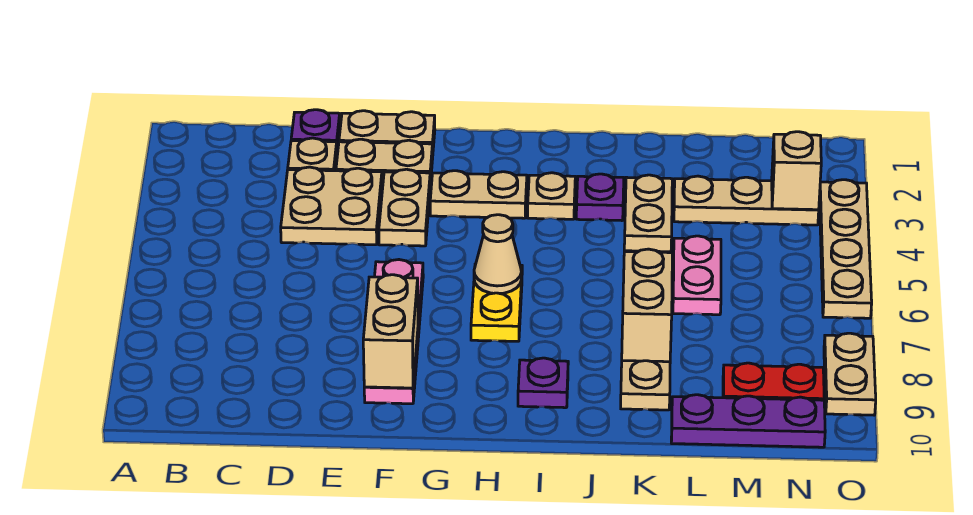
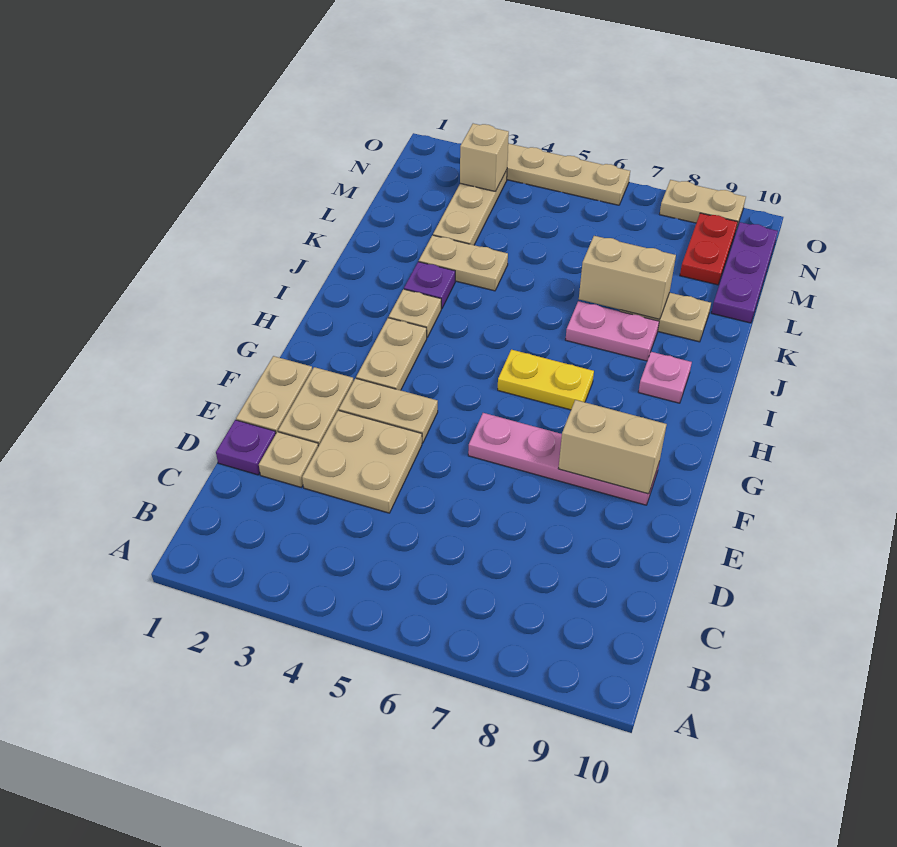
tan cone H6 level 2 -> none
purple plate I9 level 1 -> pink plate I9 level 1
pink plate L5:L6 level 1 -> pink plate J7:J8 level 1

